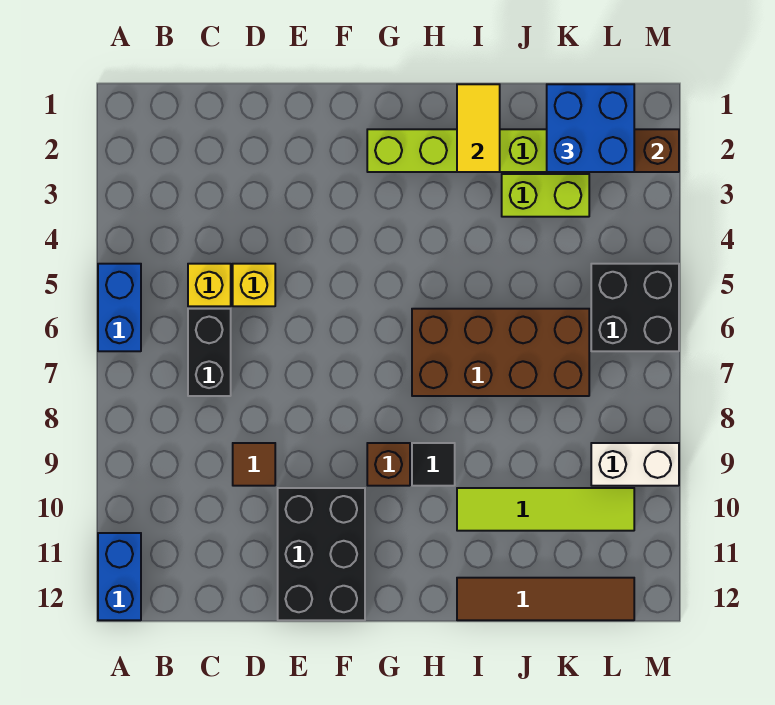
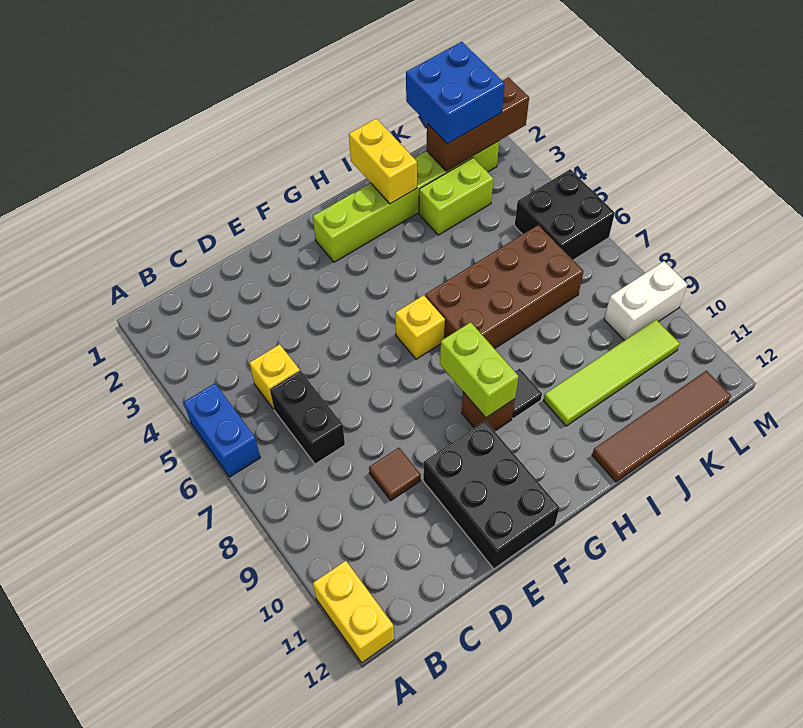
blue brick A11:A12 level 1 -> yellow brick A11:A12 level 1
yellow brick D5 level 1 -> yellow brick G6 level 1
none -> lime brick G8:G9 level 2
yellow tile I1:I2 level 2 -> yellow brick I1:I2 level 2

